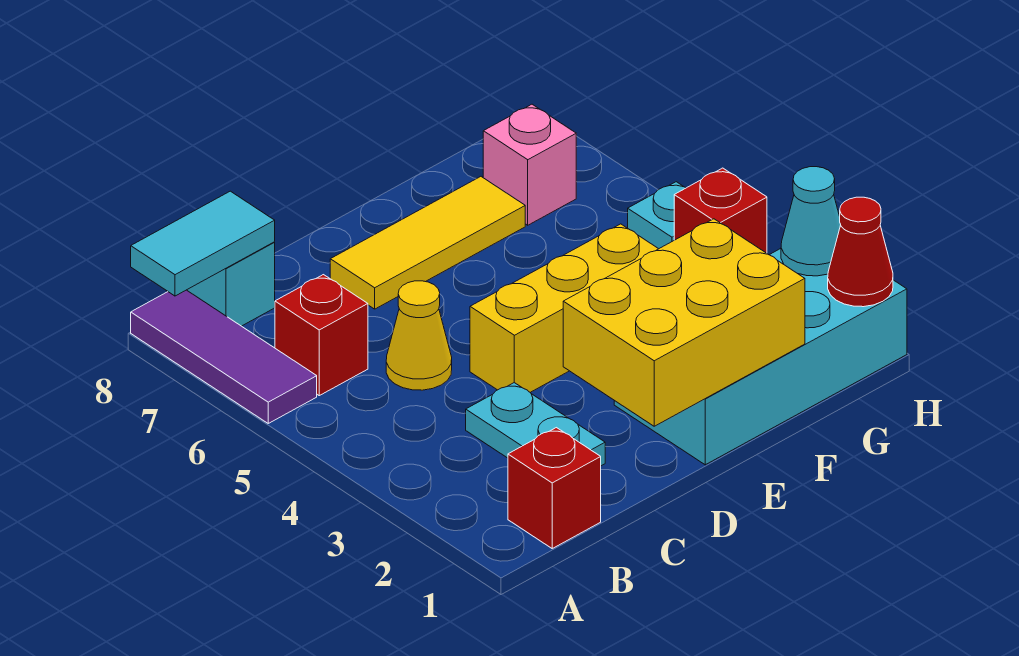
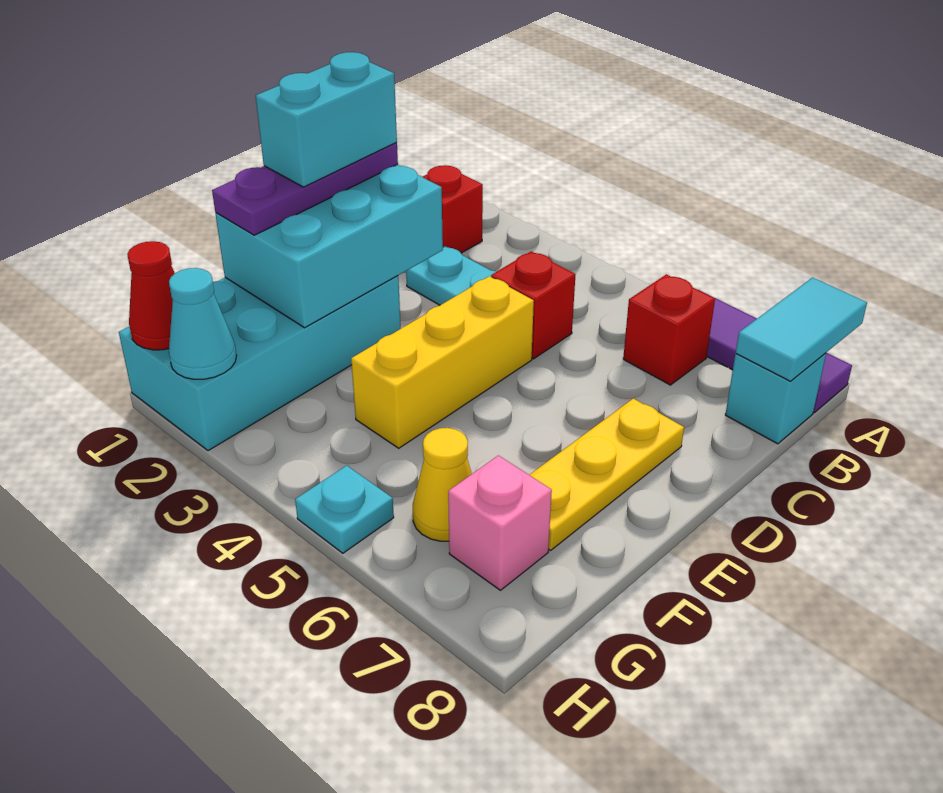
yellow cone C5 level 1 -> yellow cone G6 level 1
yellow brick D1:F2 level 2 -> cyan brick D1:F2 level 2
none -> purple plate D1:F1 level 3
none -> cyan brick D1:E1 level 4
yellow tile D7:F7 level 1 -> yellow plate D7:F7 level 1
red brick H4 level 1 -> red brick C4 level 1

